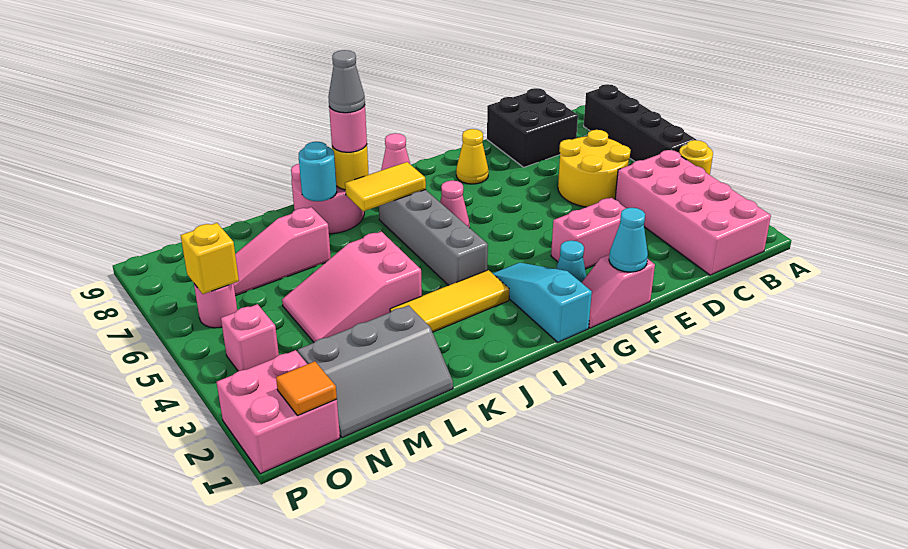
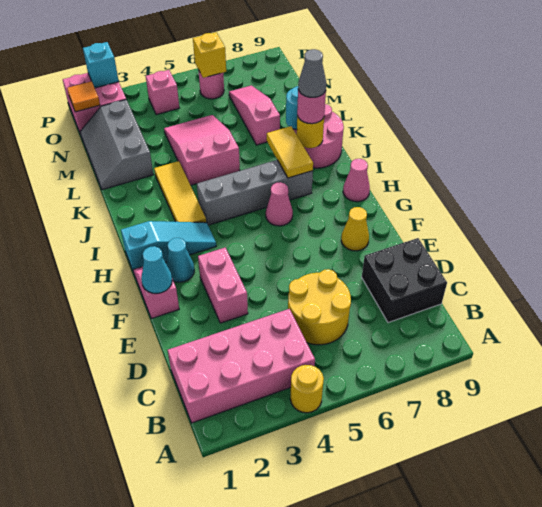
black brick A5:A8 level 1 -> none
none -> cyan brick P2 level 2

